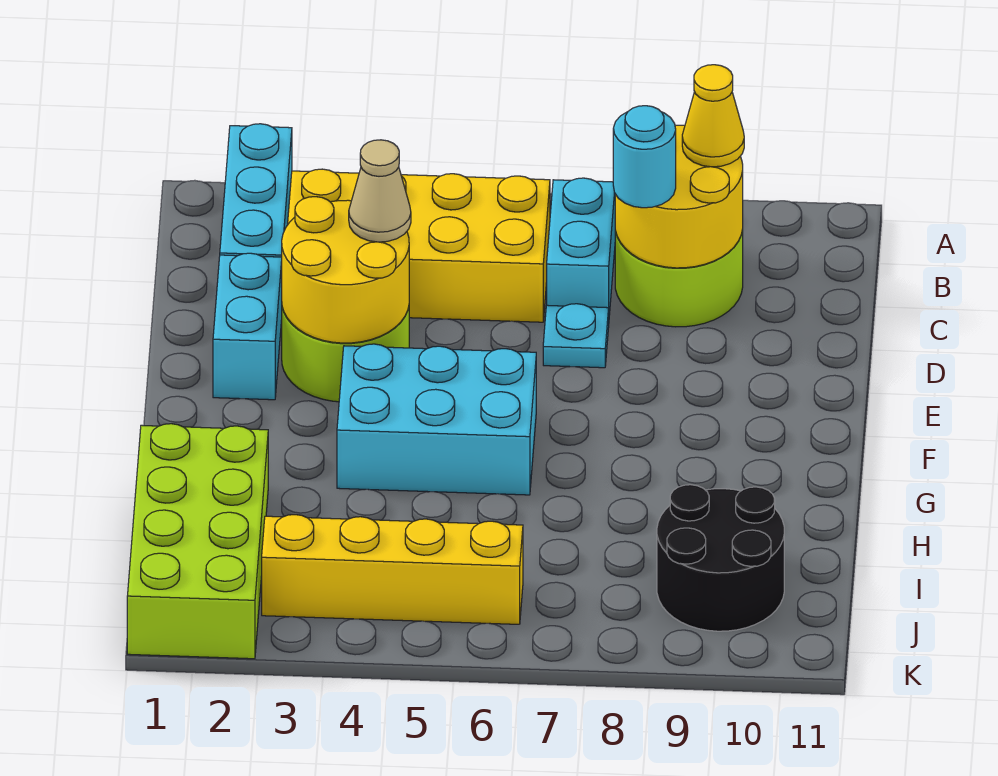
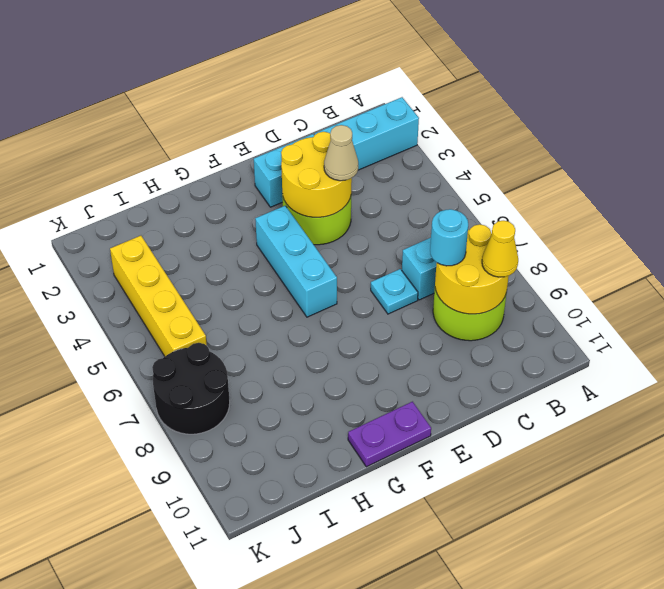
yellow brick B3:C6 level 1 -> none
cyan brick F4:G6 level 1 -> cyan brick F4:F6 level 1
none -> purple plate F11:G11 level 1
lime brick H1:K2 level 1 -> none
black round brick I9:J10 level 1 -> black round brick J7:K8 level 1

